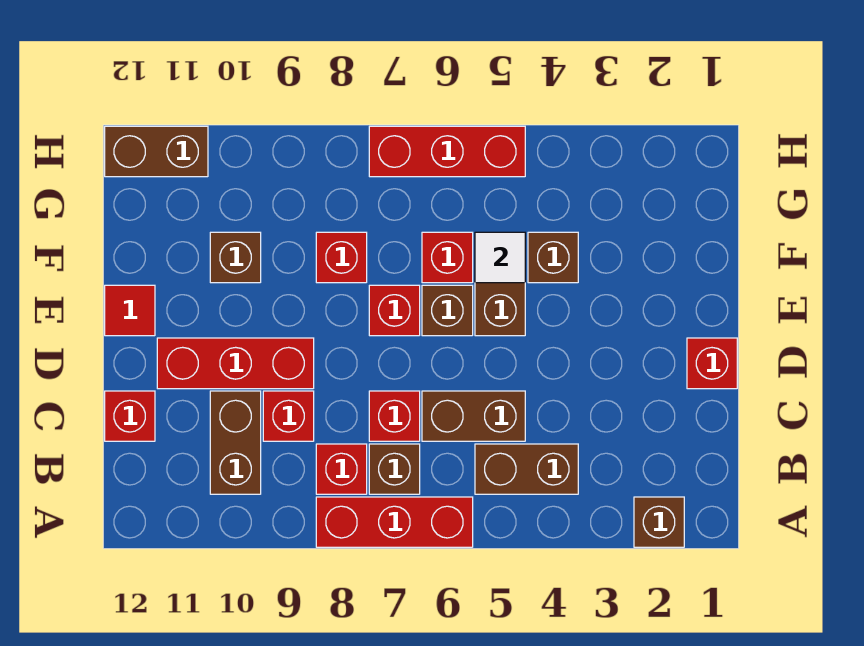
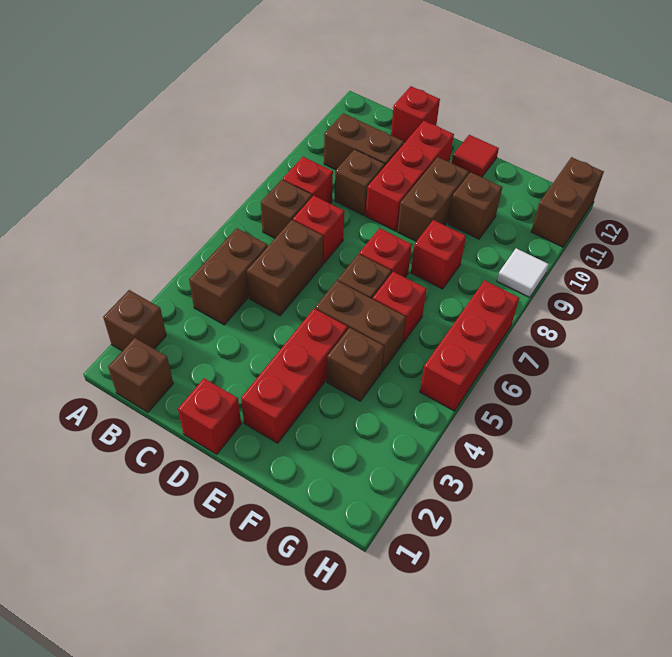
red brick A6:A8 level 1 -> red brick E2:E4 level 1
none -> brown brick B1 level 1
red brick C9 level 1 -> brown brick C9 level 1
none -> brown brick E9:E10 level 1
white tile F5 level 2 -> white tile H9 level 1

